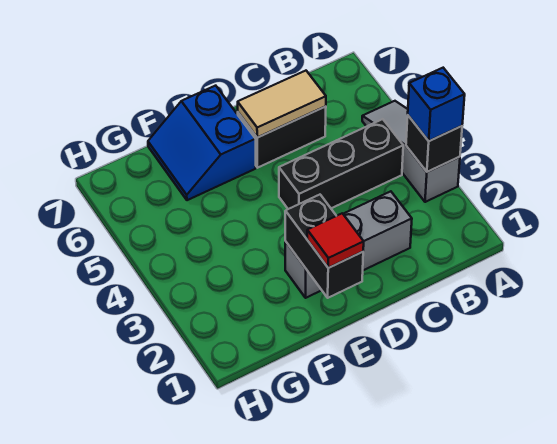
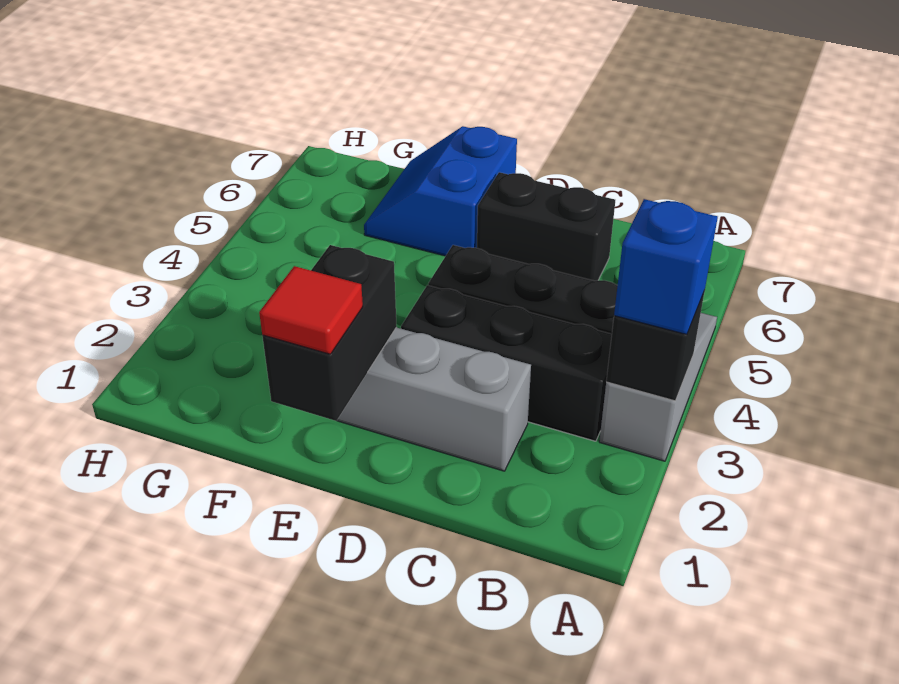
none -> black brick B3:D3 level 1
tan tile C6:D6 level 2 -> none

